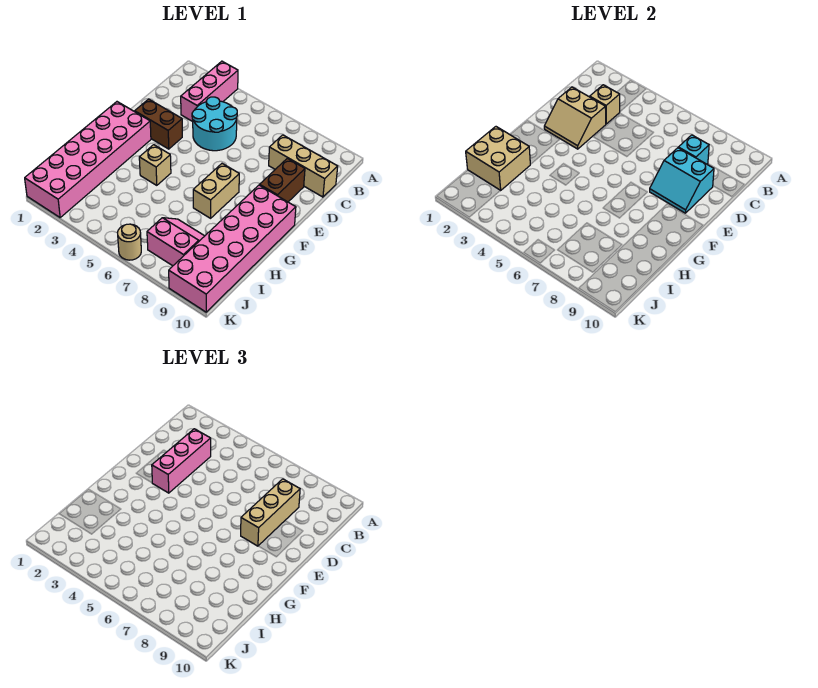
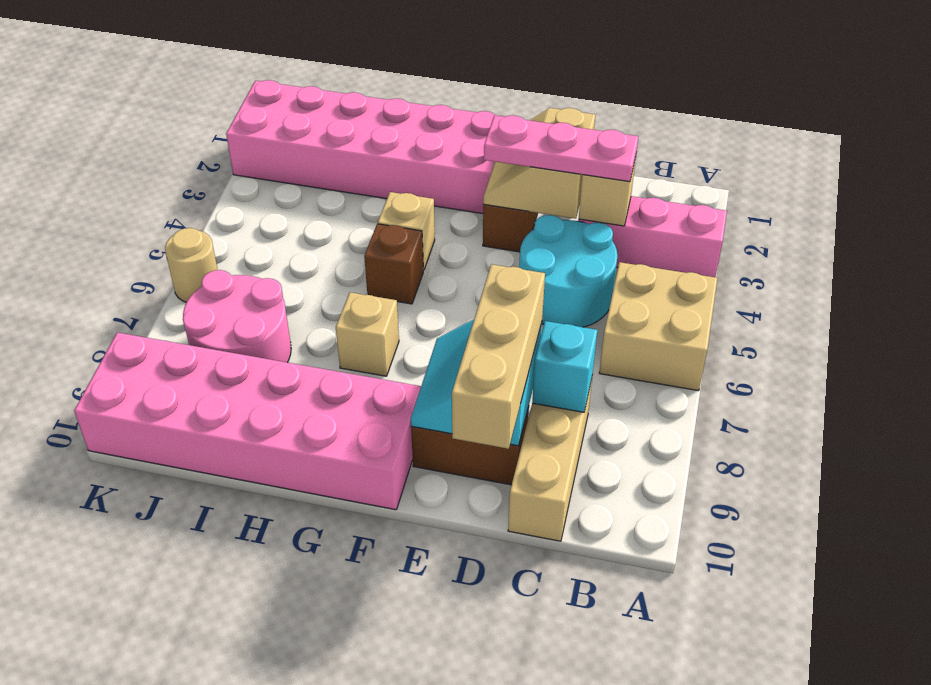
pink brick C3:E3 level 3 -> pink plate C3:E3 level 3
tan brick C8:E8 level 3 -> tan brick D8:D10 level 3
tan brick F7:G7 level 1 -> tan brick G7 level 1
none -> brown brick G5 level 1
tan brick H1:I2 level 2 -> tan brick A5:B6 level 1
pink slope I7:J8 level 1 top J -> pink round brick I7:J8 level 1

